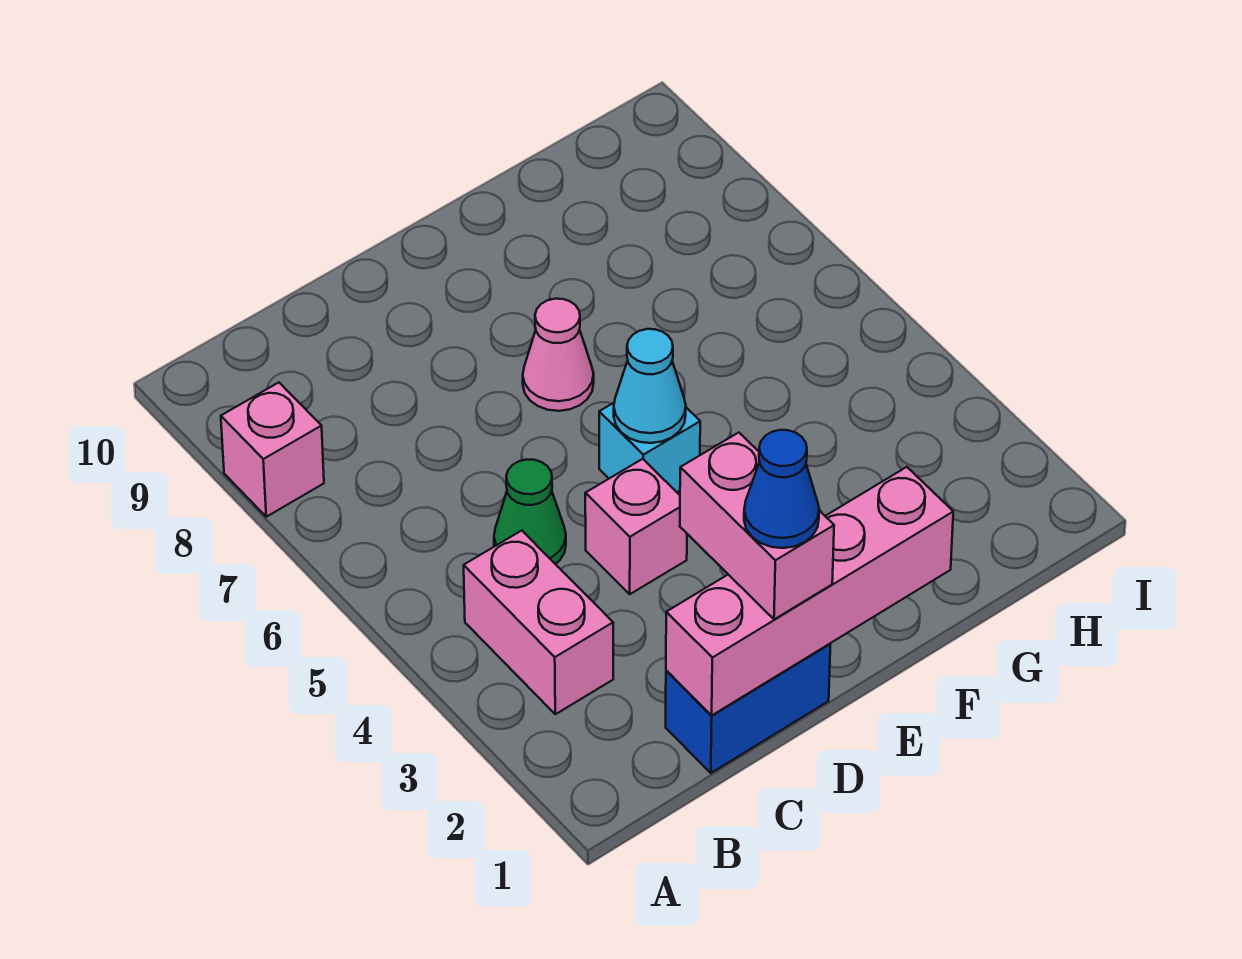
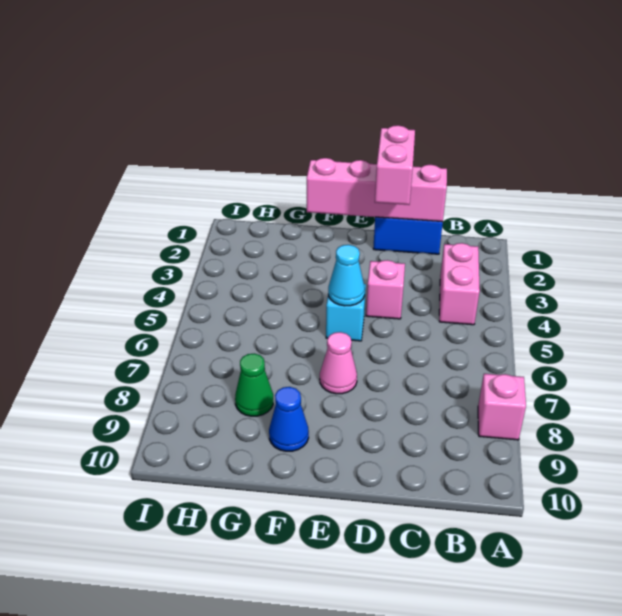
green cone C5 level 1 -> green cone G8 level 1
blue cone D1 level 4 -> blue cone F9 level 1

